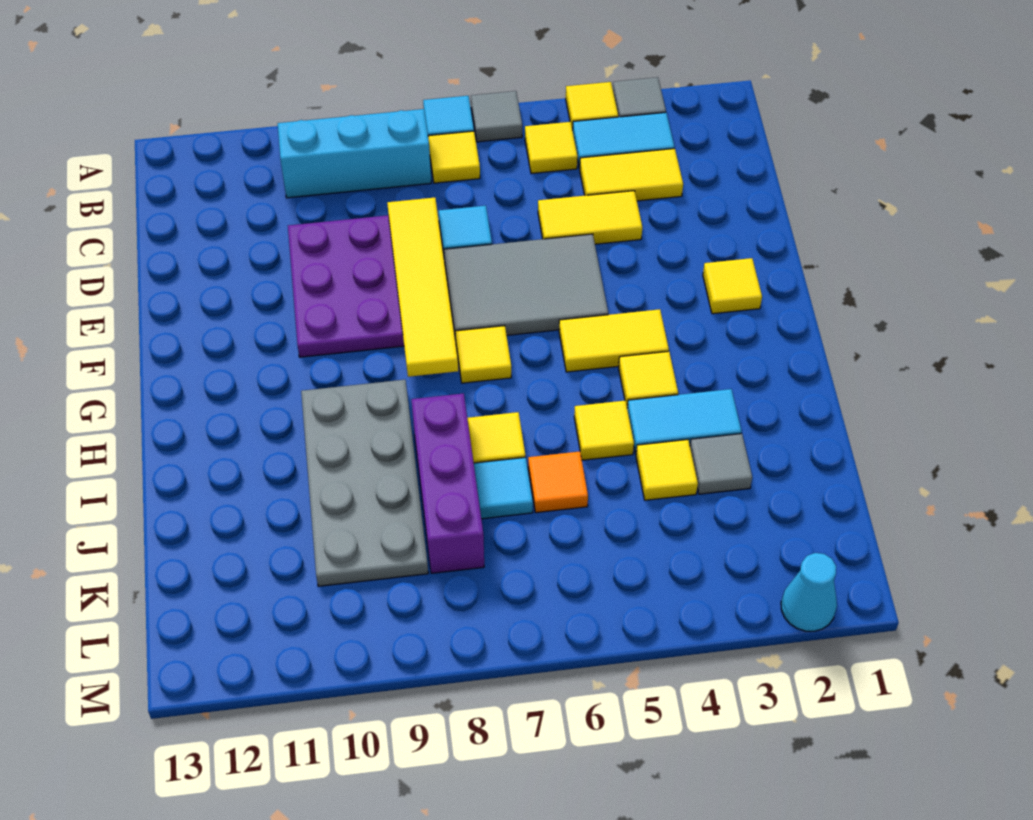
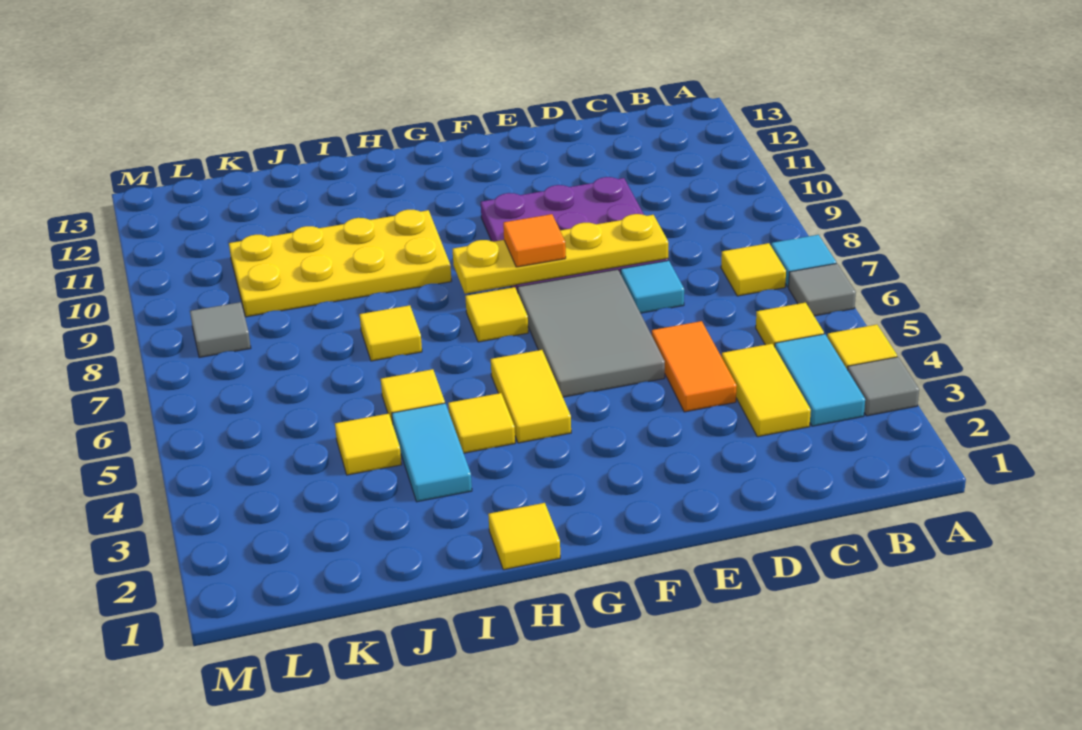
cyan brick B8:B10 level 1 -> none
yellow tile D4:D5 level 1 -> orange tile D4:D5 level 1
yellow tile D8:G8 level 2 -> yellow plate D8:G8 level 2
yellow tile F2 level 1 -> yellow tile H1 level 1
grey plate H9:K10 level 1 -> yellow plate H9:K10 level 1
purple brick I8:K8 level 1 -> none
grey tile J3 level 1 -> grey tile L8 level 1
orange tile J6 level 1 -> orange tile F8 level 3
cyan tile J7 level 1 -> none
cyan cone M2 level 1 -> none

